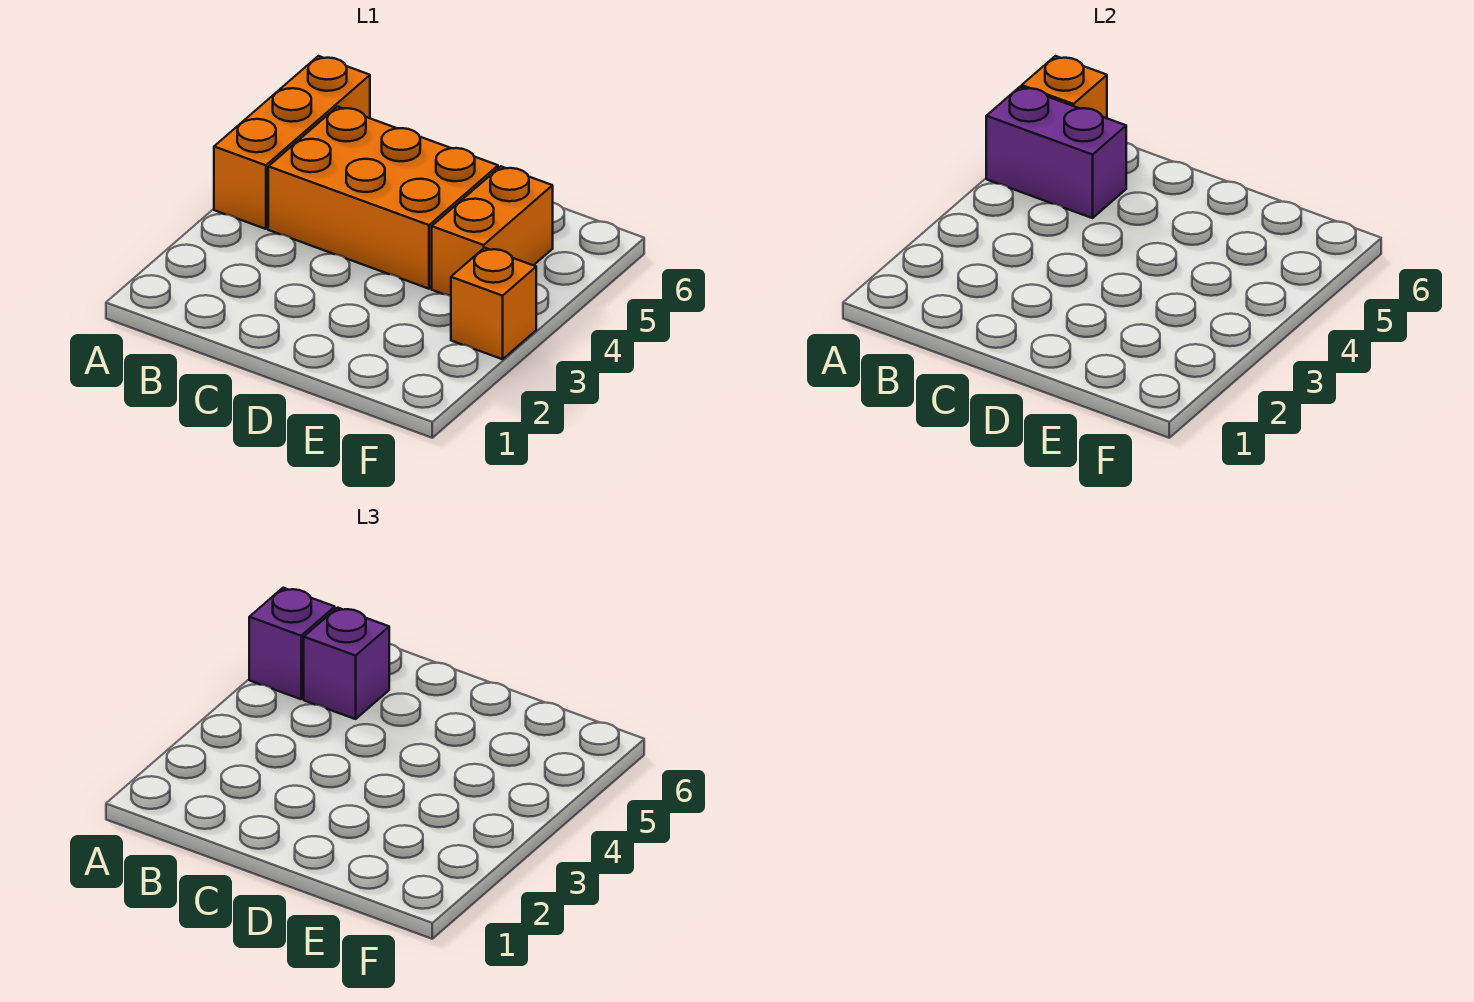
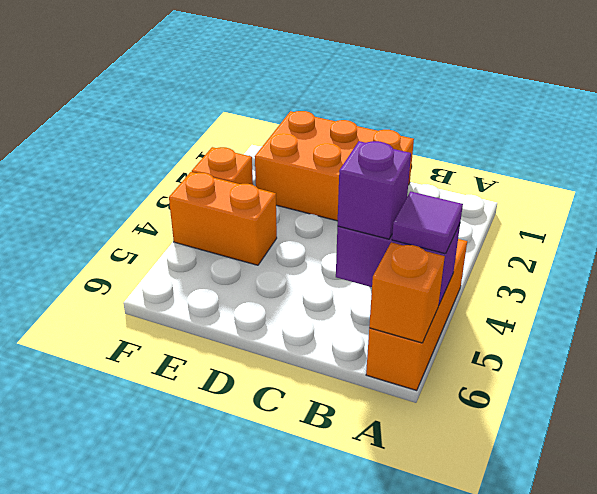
purple brick A5 level 3 -> purple tile A5 level 3
orange brick B4:D5 level 1 -> orange brick C1:E2 level 1
orange brick E4:E5 level 1 -> orange brick E4:F4 level 1

